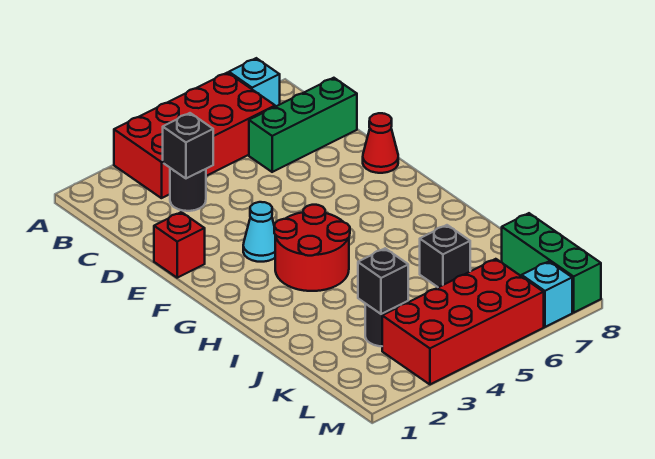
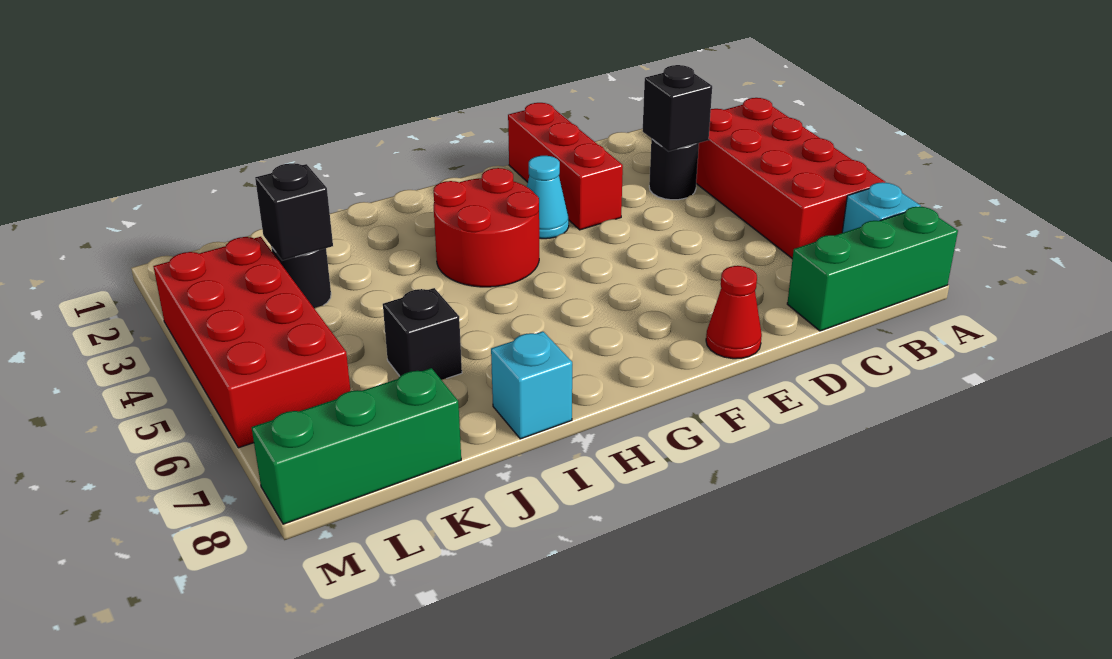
green brick C6:C8 level 1 -> green brick A8:C8 level 1
red brick E1 level 1 -> red brick E1:E3 level 1
cyan brick M7 level 1 -> cyan brick I8 level 1

